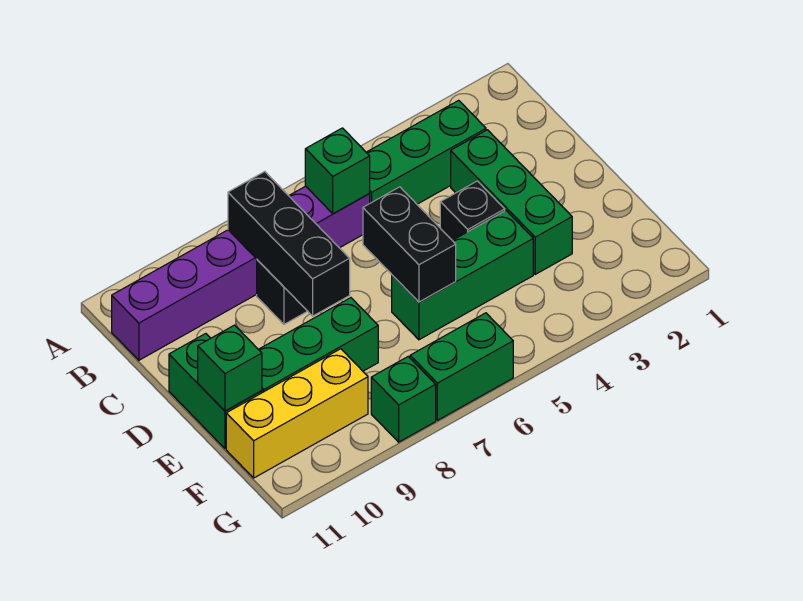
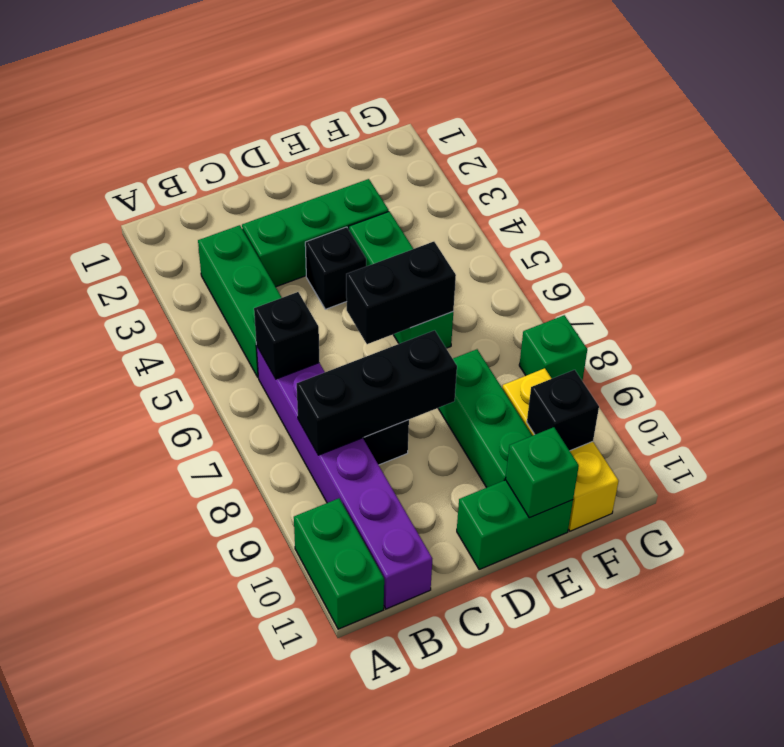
green brick B6 level 2 -> black brick B6 level 2
none -> black brick F10 level 2
green brick G6:G7 level 1 -> green brick A10:A11 level 1

